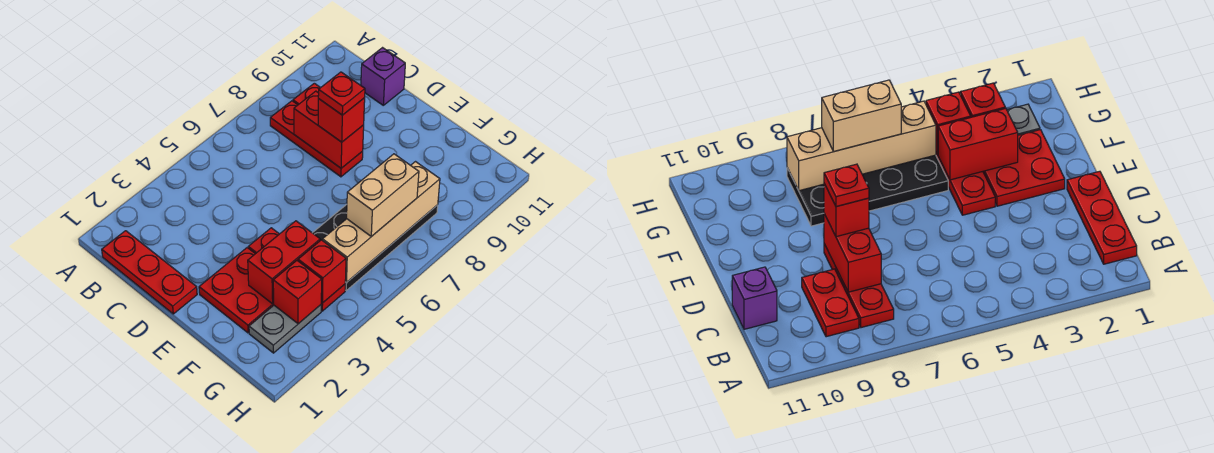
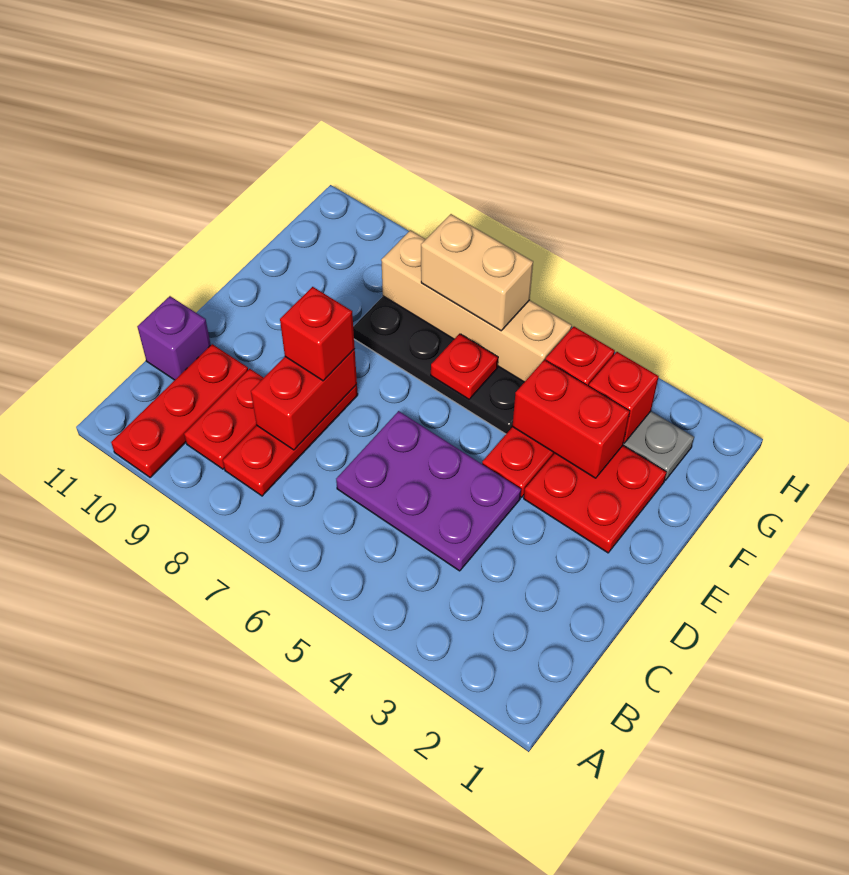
red plate B1:D1 level 1 -> red plate A10:C10 level 1
none -> purple plate C4:D6 level 1
red plate D8 level 4 -> red plate F6 level 2

